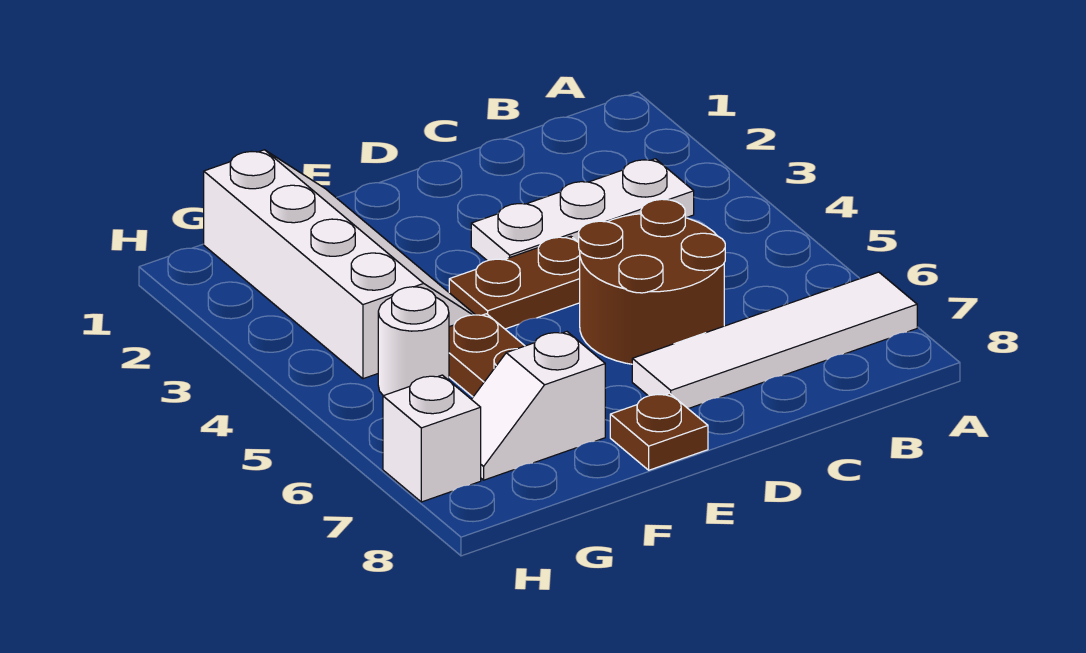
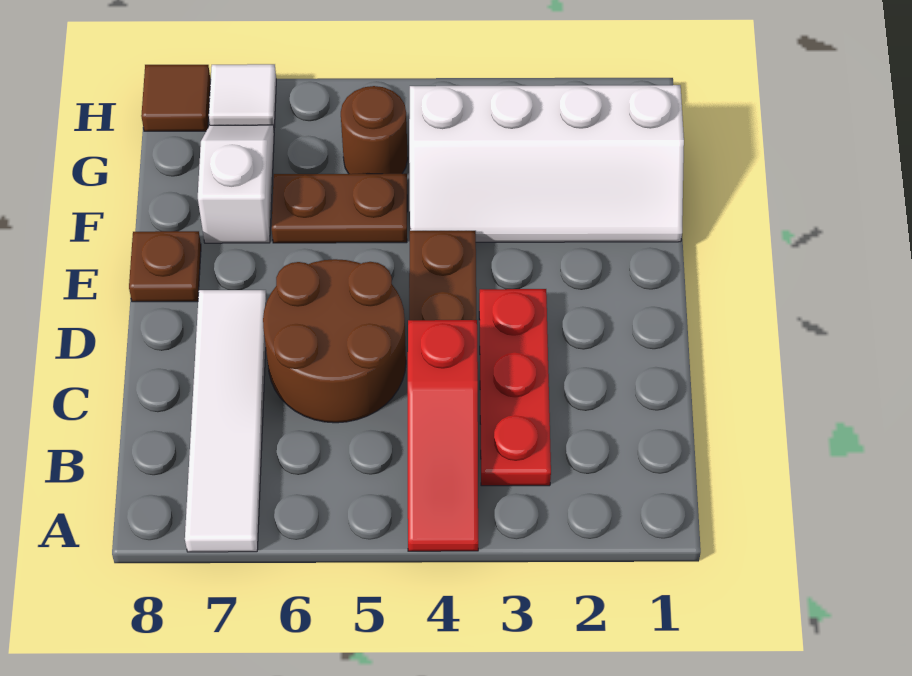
none -> red slope A4:C4 level 1 top C
white plate B3:D3 level 1 -> red plate B3:D3 level 1
white round brick G5 level 1 -> brown round brick G5 level 1
white brick H7 level 1 -> white tile H7 level 1
none -> brown tile H8 level 1

